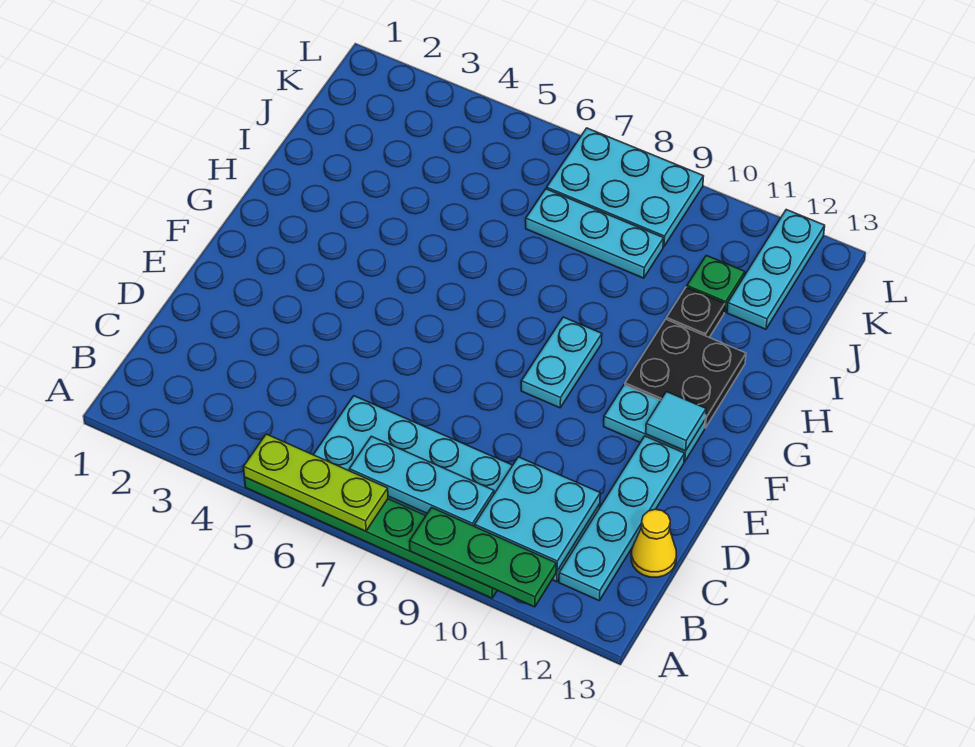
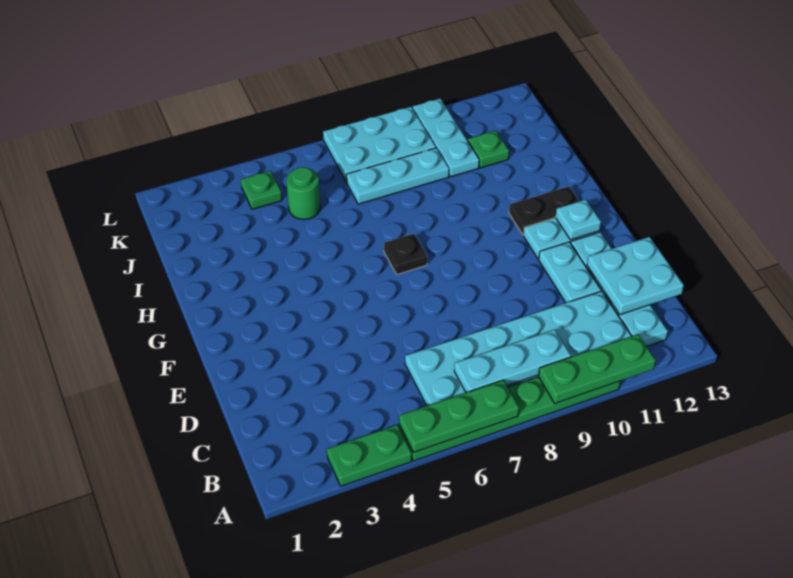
none -> green plate A3:A4 level 1
lime plate A5:A7 level 2 -> green plate A5:A7 level 2
cyan plate B10:C11 level 2 -> cyan plate C12:D13 level 2
yellow cone C13 level 1 -> none
cyan plate F9:G9 level 1 -> cyan plate D11:E11 level 1
cyan tile F12 level 2 -> cyan plate F12 level 2
black plate G11:H12 level 1 -> black plate G11:G12 level 1
black plate I11 level 1 -> black plate G7 level 1
none -> green round brick J5 level 1
cyan plate J12:L12 level 1 -> cyan plate J10:L10 level 1
none -> green plate K4 level 1

